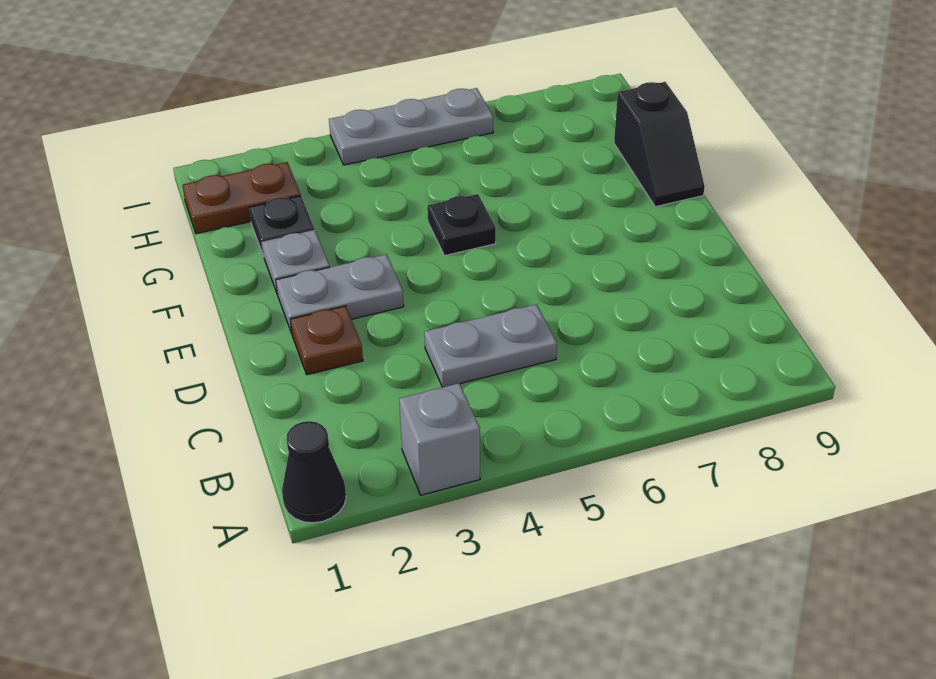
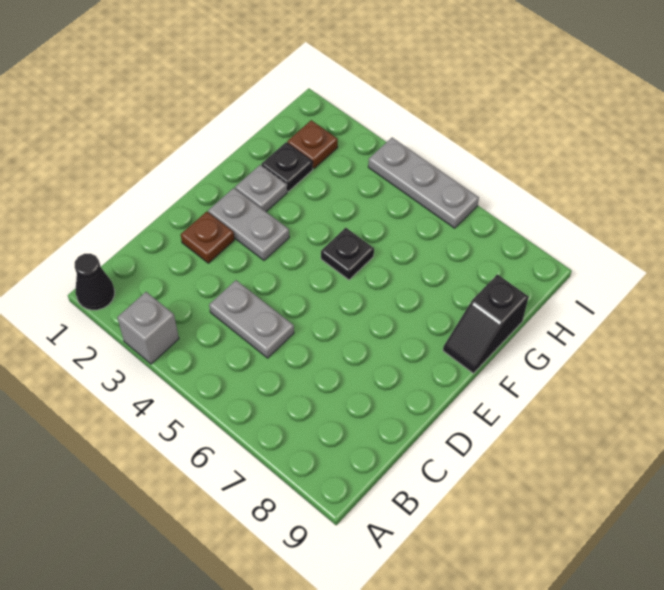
brown plate H1:H2 level 1 -> brown plate H2 level 1

